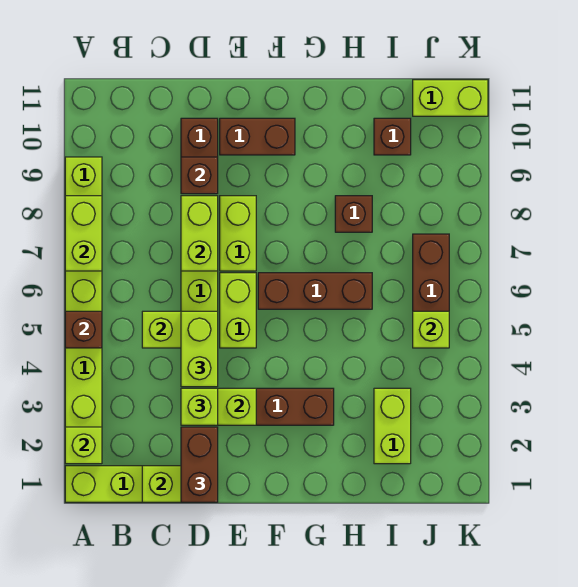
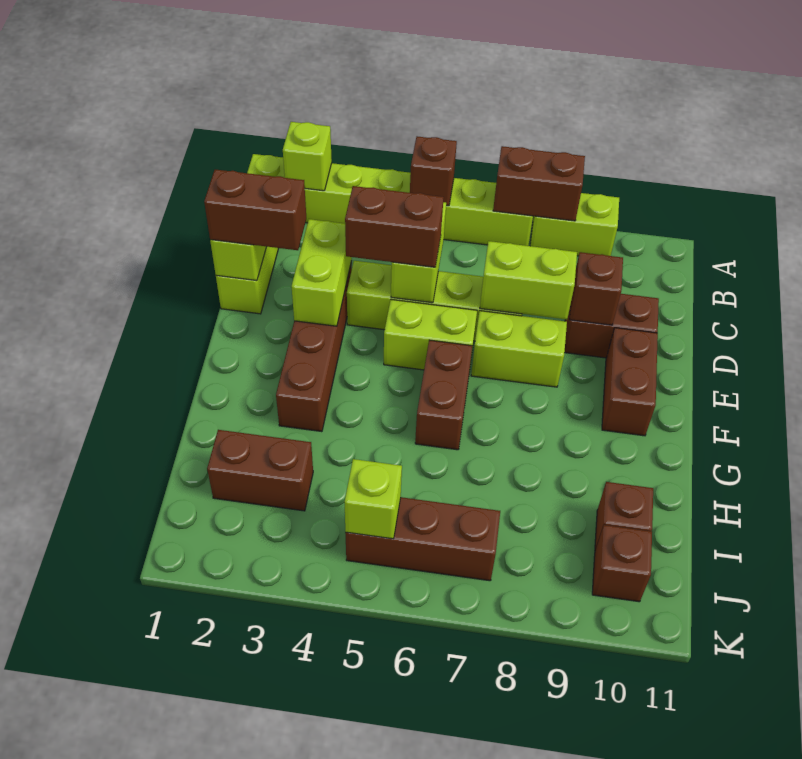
lime brick A7:A8 level 2 -> brown brick A7:A8 level 2
lime brick D3 level 3 -> none
lime brick D4:D5 level 3 -> brown brick D4:D5 level 3
brown brick F6:H6 level 1 -> brown brick F6:G6 level 1
brown brick H8 level 1 -> brown brick J10 level 1
lime brick I2:I3 level 1 -> brown brick I2:I3 level 1
lime brick J11:K11 level 1 -> none

